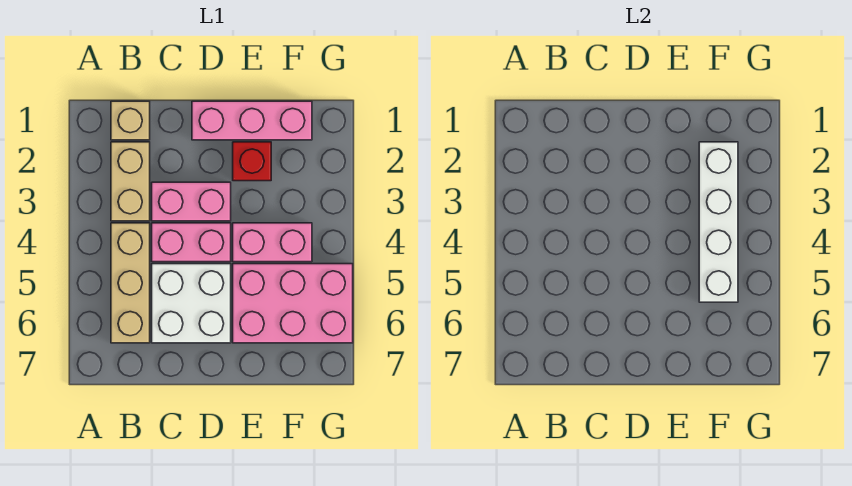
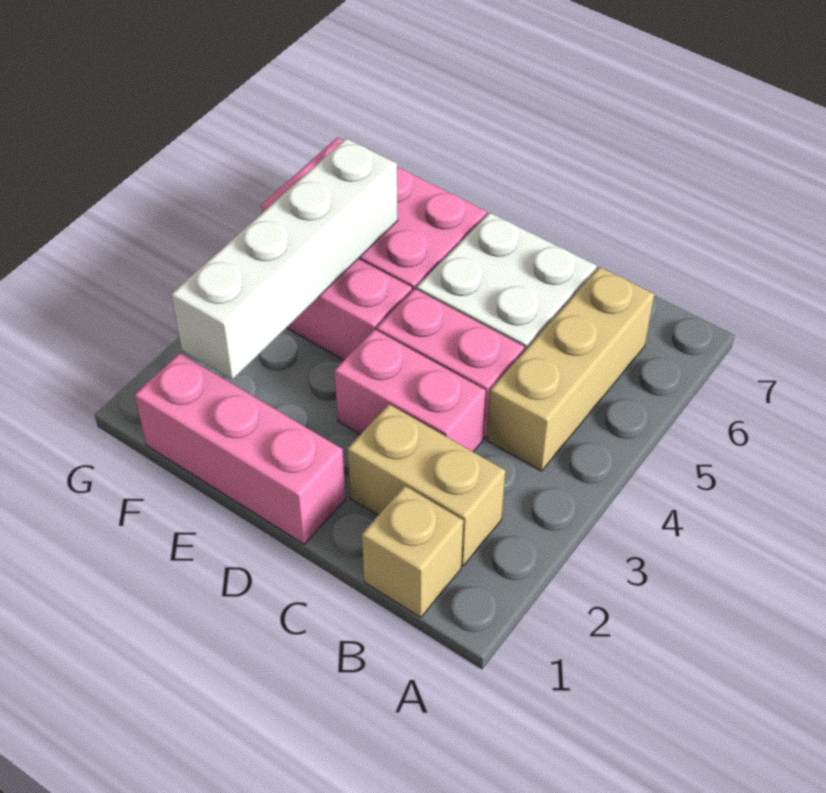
tan brick B2:B3 level 1 -> tan brick B2:C2 level 1
red brick E2 level 1 -> none

